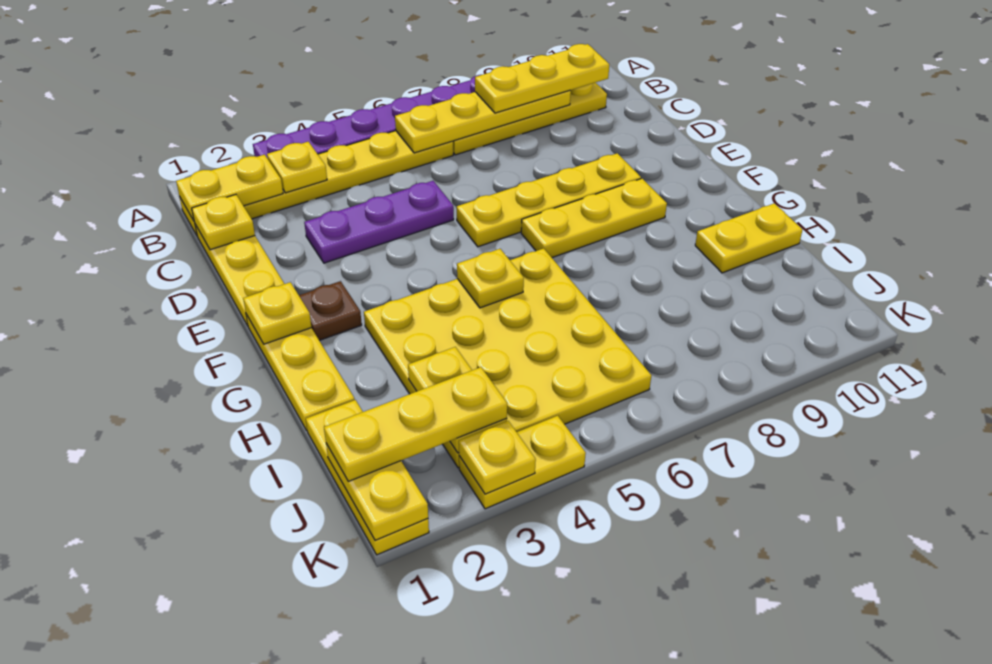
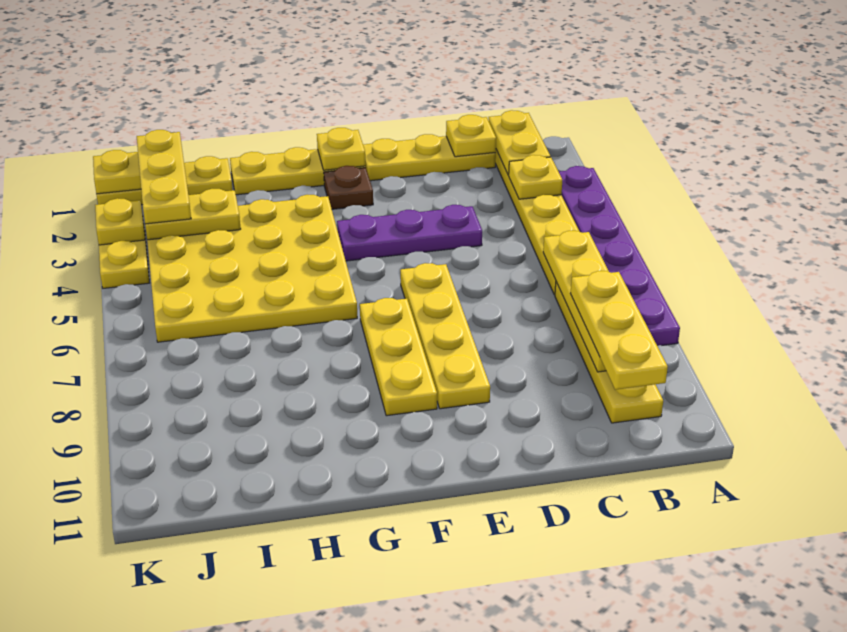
purple plate D3:D5 level 1 -> purple plate D4:F4 level 1
yellow plate G5 level 2 -> none
yellow plate H10:H11 level 1 -> none

